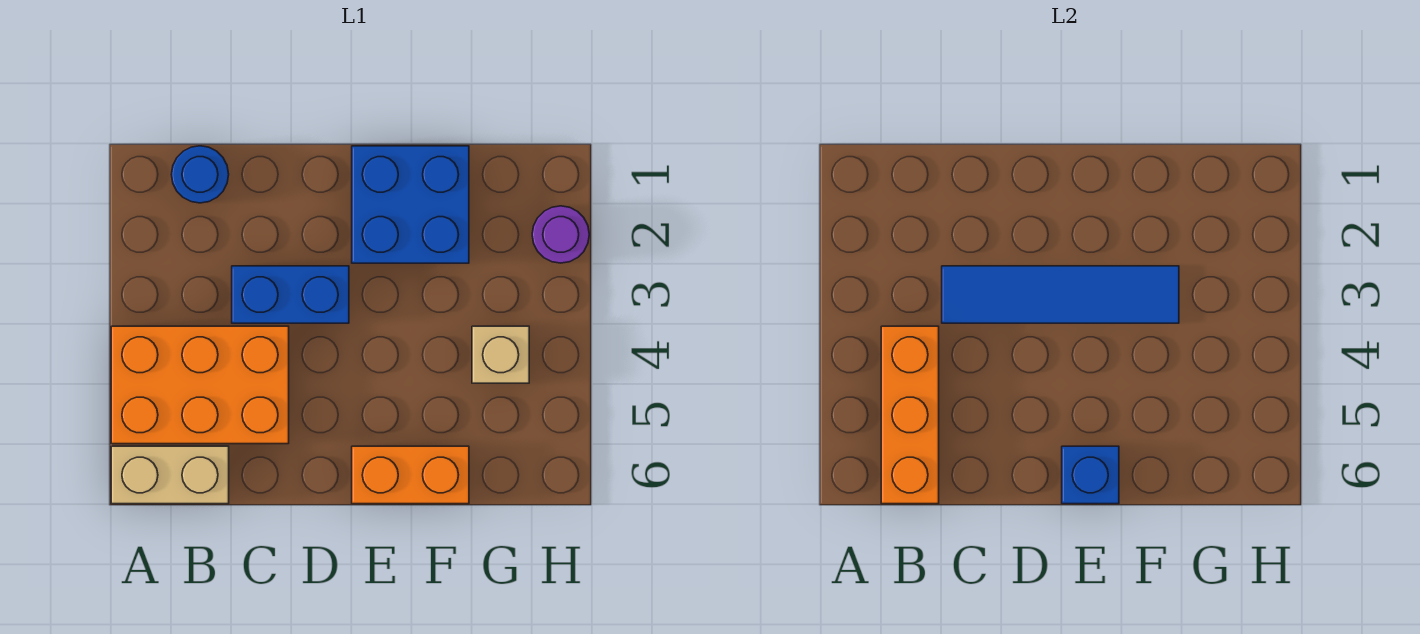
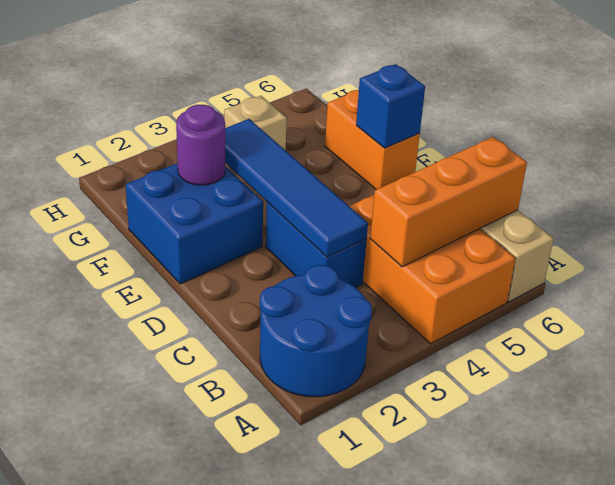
blue round brick B1 level 1 -> blue round brick A1:B2 level 1
purple round brick H2 level 1 -> purple round brick F2 level 2

